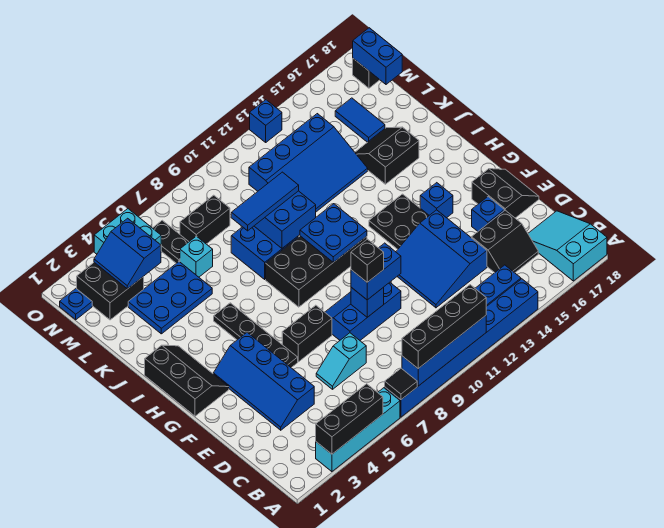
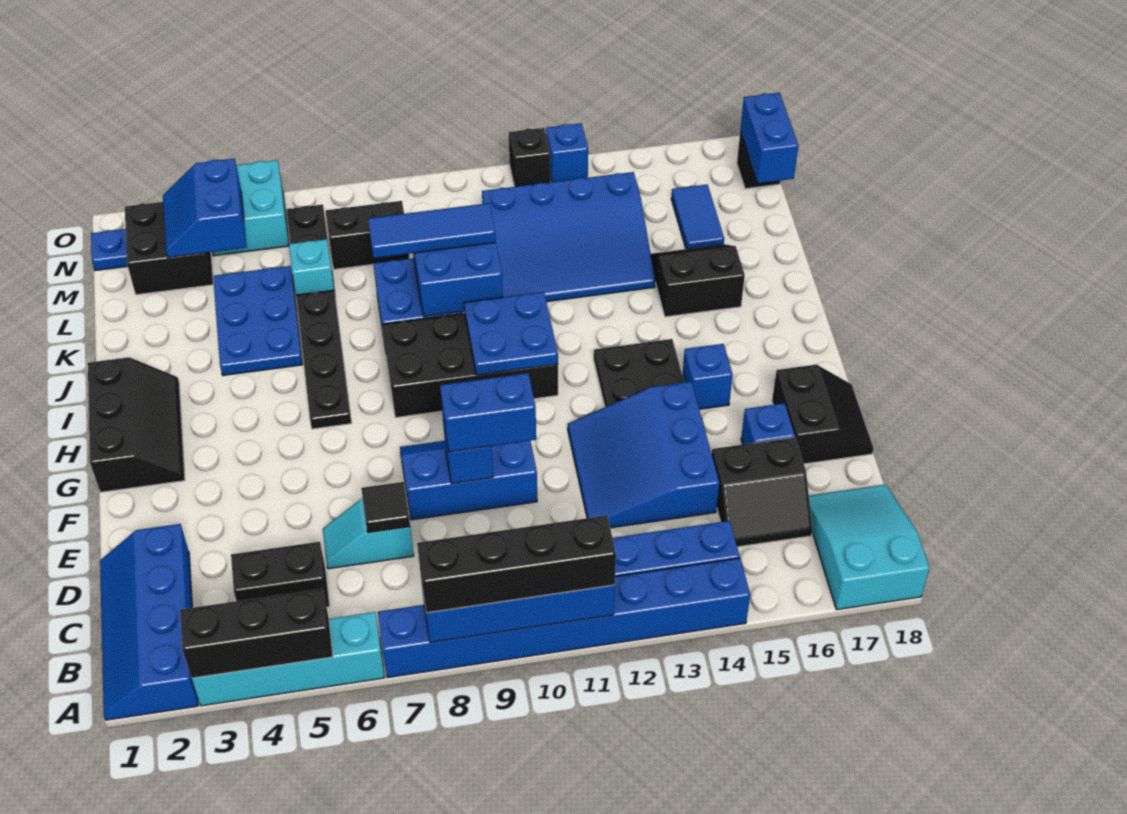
black tile A7 level 2 -> black tile D7 level 2
blue slope D3:G4 level 1 top 4 -> blue slope A1:D2 level 1 top 2
black brick E9 level 4 -> black brick O12 level 1
black plate F5:I5 level 1 -> black plate H6:K6 level 1
black brick F6:F7 level 1 -> black brick C4:C5 level 1
blue plate K3:L5 level 1 -> blue plate J4:L5 level 1

